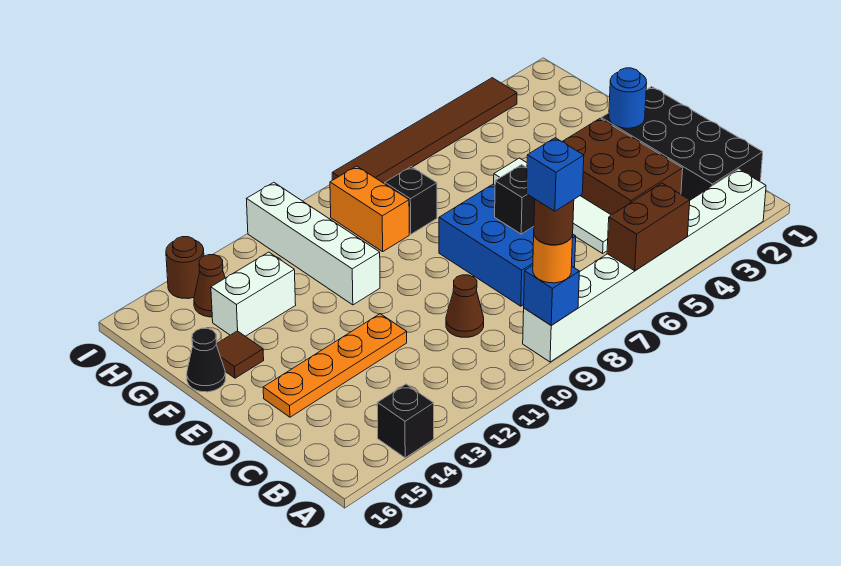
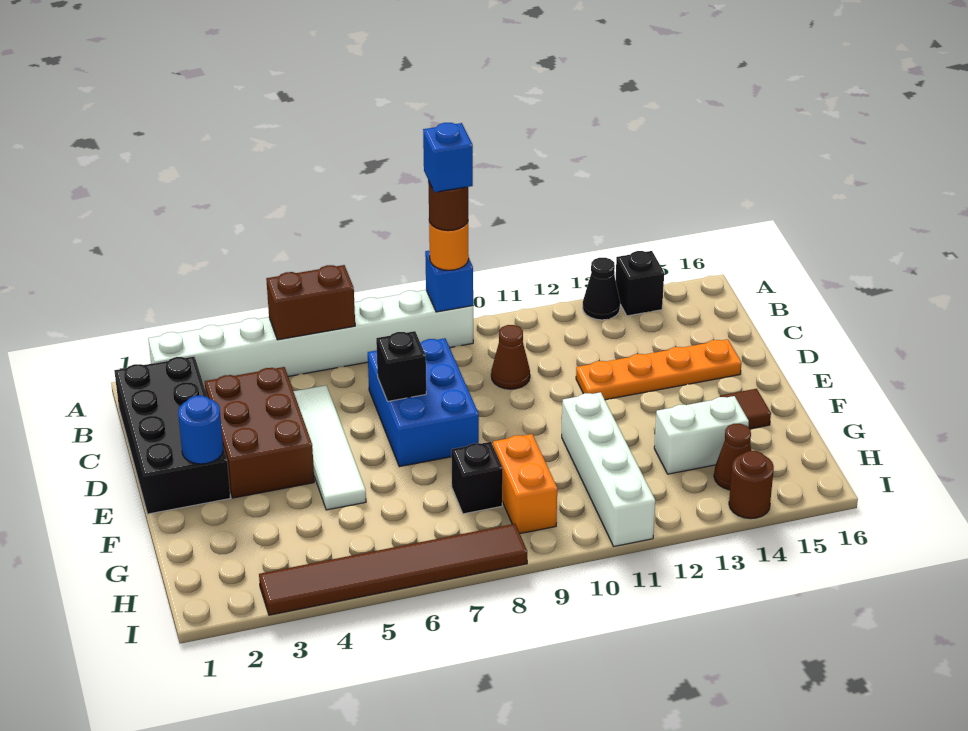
black cone F16 level 1 -> black cone A13 level 1

